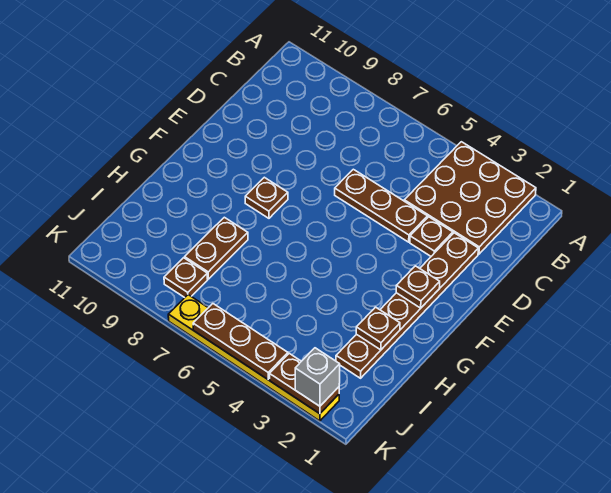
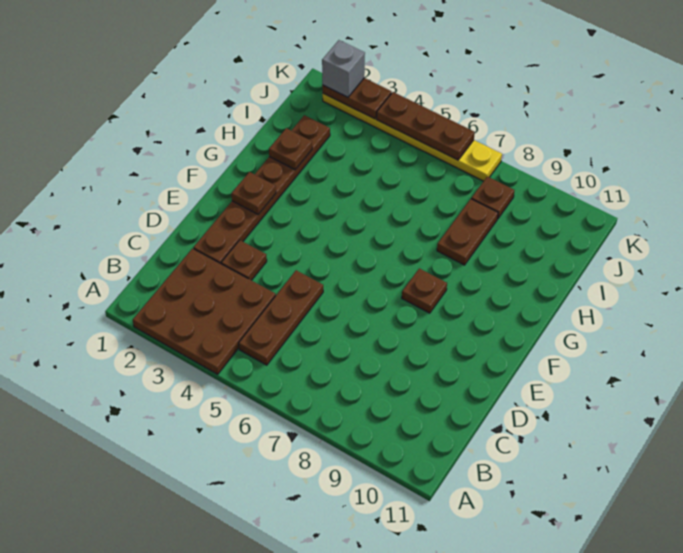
brown plate D4:D6 level 1 -> brown plate B5:D5 level 1

